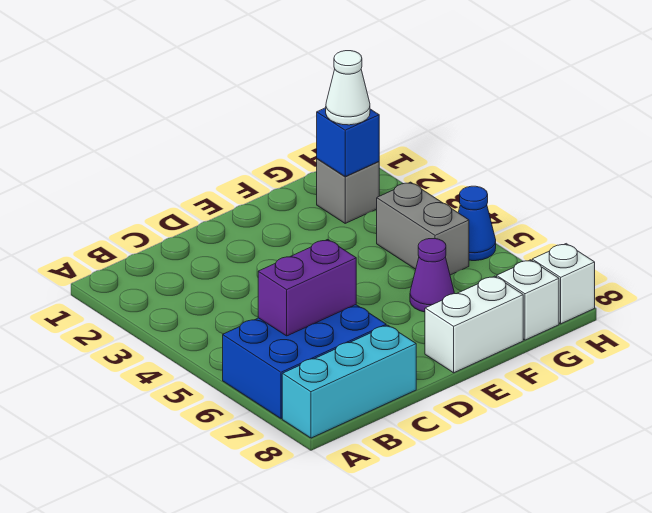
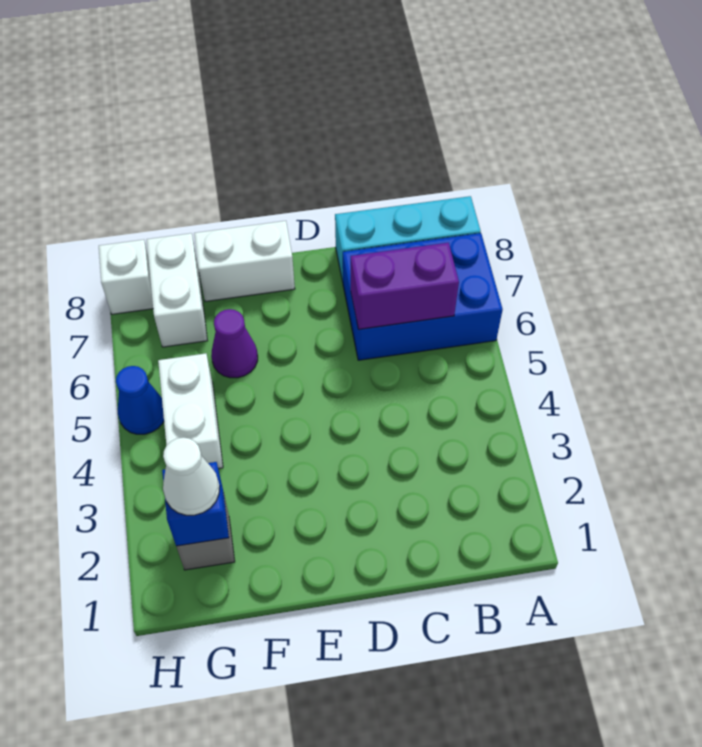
grey brick G4:G5 level 1 -> white brick G4:G5 level 1
white brick G8 level 1 -> white brick G7:G8 level 1

